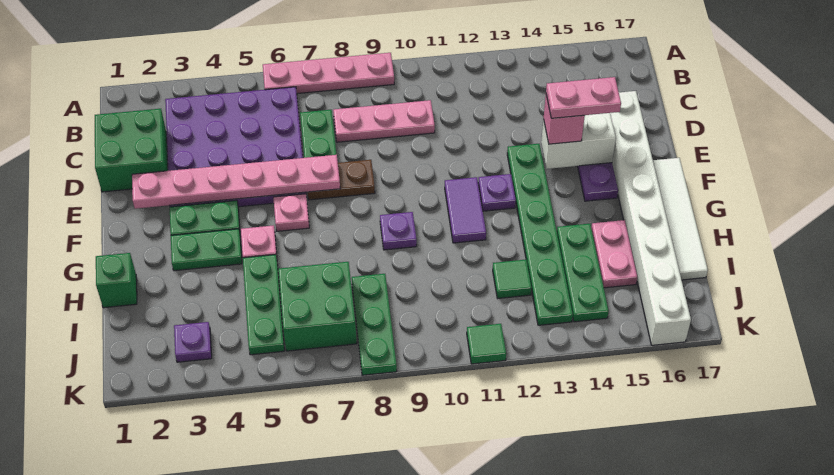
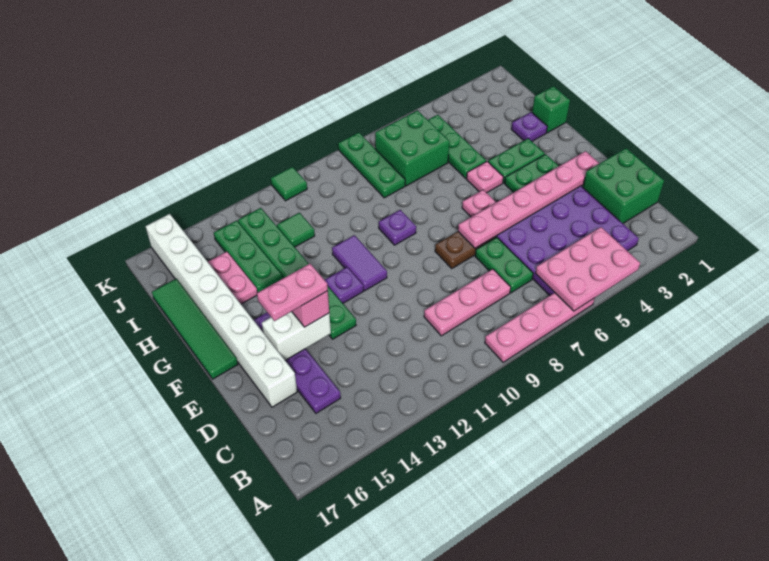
none -> pink plate A4:B6 level 2
white tile F17:I17 level 1 -> green tile F17:I17 level 1
purple plate J3 level 1 -> purple plate H2 level 1

